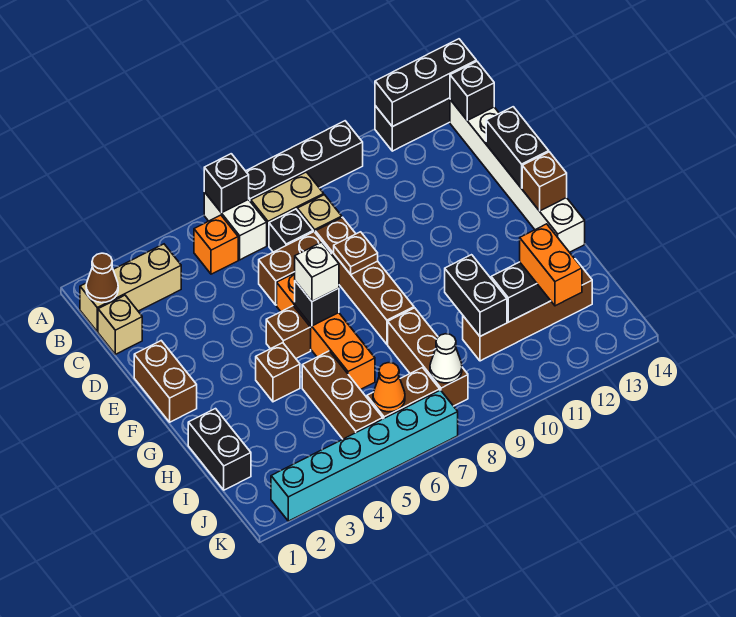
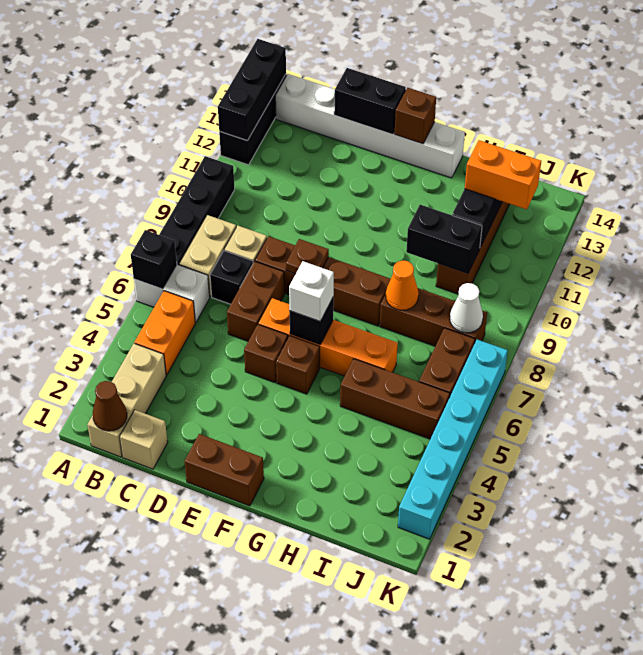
orange brick B5 level 1 -> orange brick B4:B5 level 1
black brick B14 level 2 -> none
brown brick G4 level 1 -> brown brick E5 level 1
black brick H1:I1 level 1 -> none
orange cone J6 level 2 -> orange cone H8 level 2

